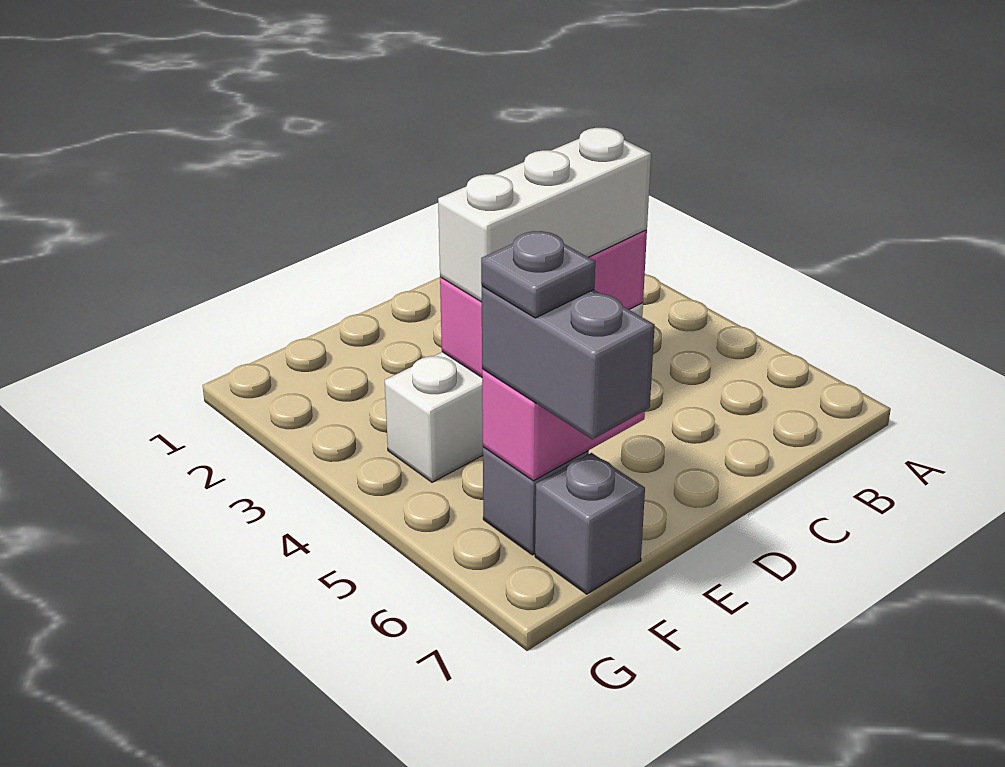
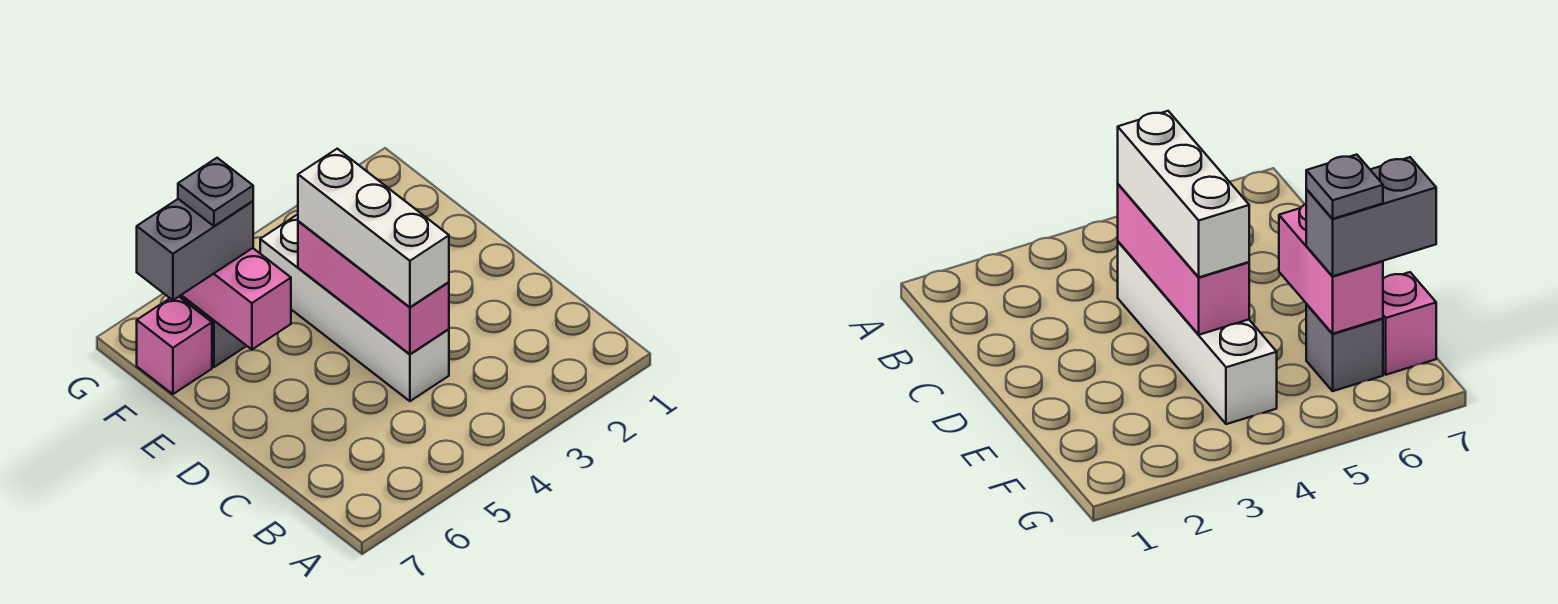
grey brick F7 level 1 -> pink brick F7 level 1

